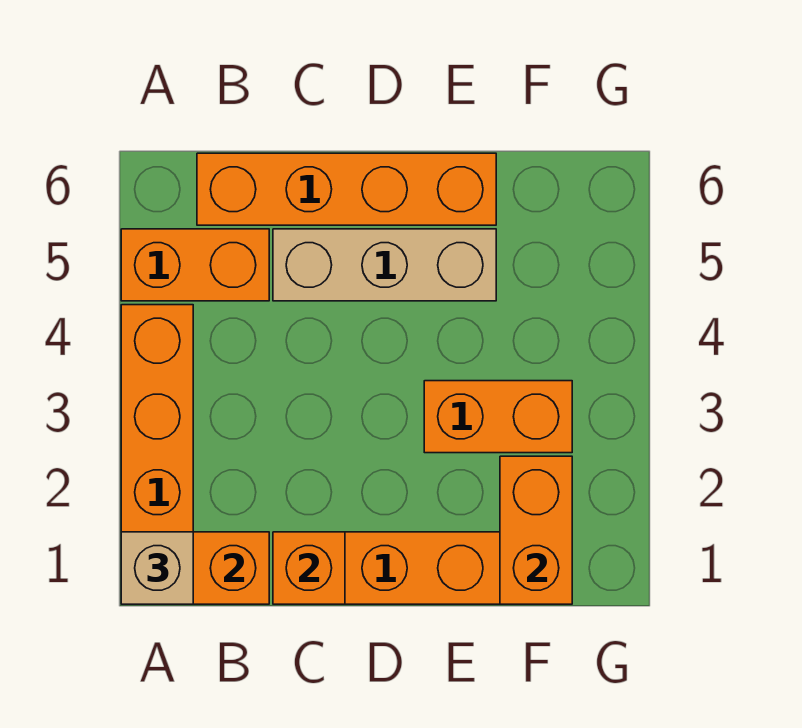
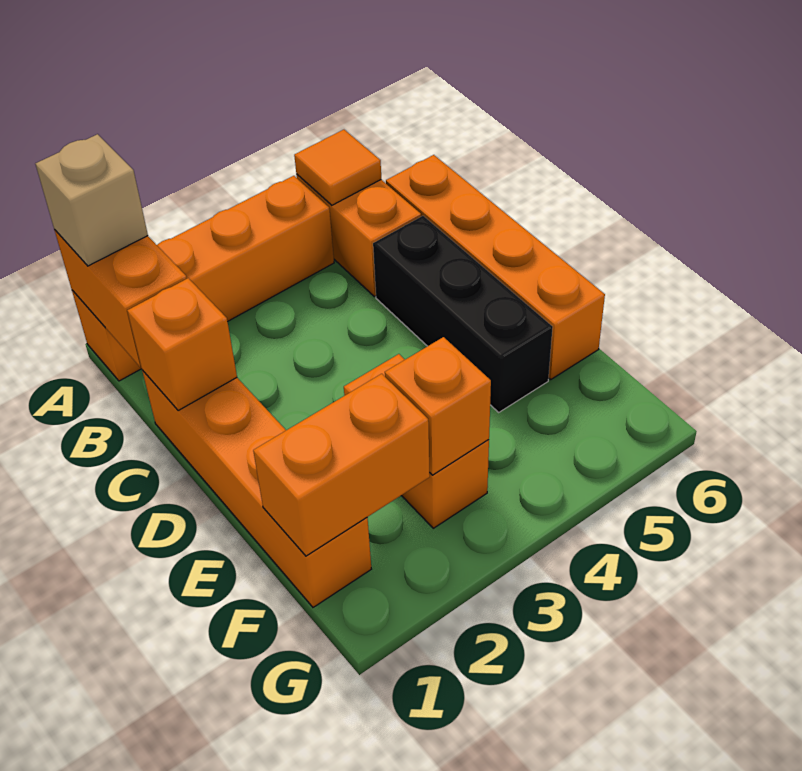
none -> orange tile A5 level 2
tan brick C5:E5 level 1 -> black brick C5:E5 level 1
none -> orange brick F3 level 2

